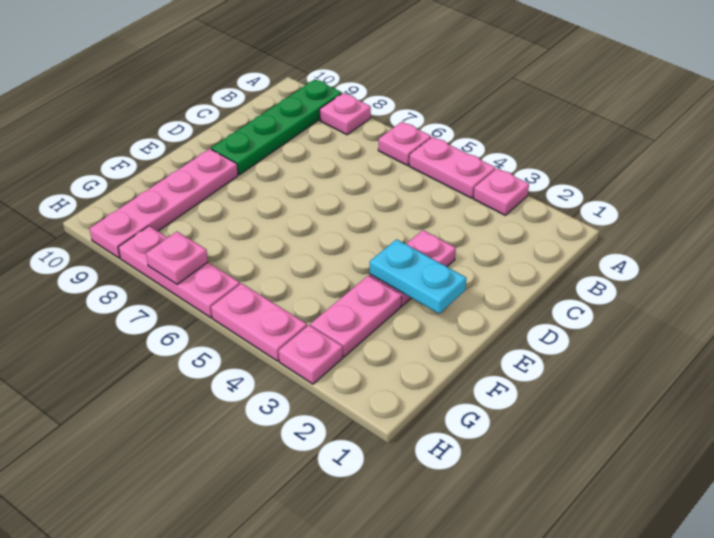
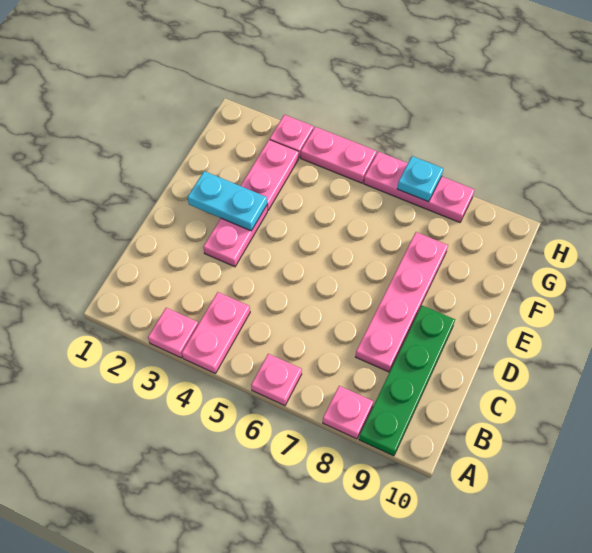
pink plate A4:A5 level 1 -> pink plate A4:B4 level 1
pink plate E9:H9 level 1 -> pink plate C8:F8 level 1
pink plate H7 level 2 -> cyan plate H7 level 2

